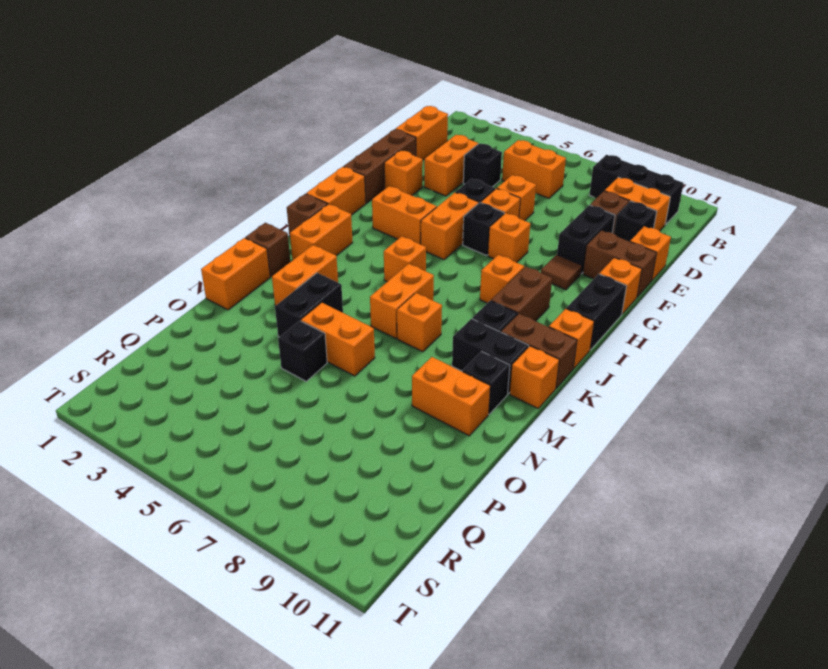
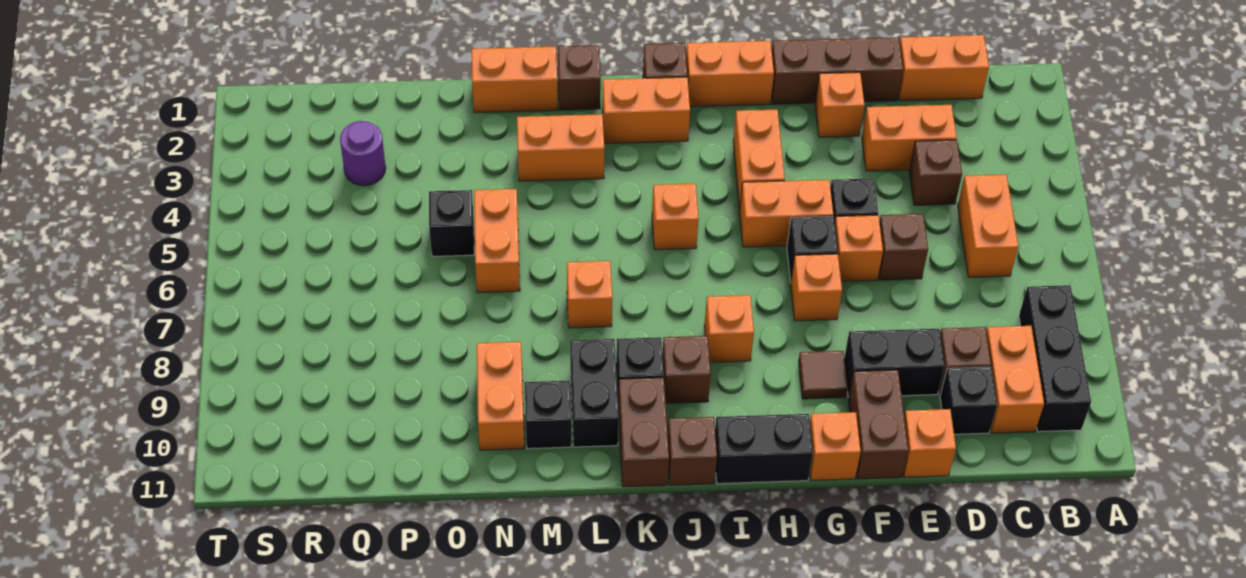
black brick D4 level 1 -> brown brick D4 level 1
orange brick E6 level 1 -> brown brick E6 level 1
brown brick I9:J9 level 1 -> brown brick J9 level 1
orange brick J11 level 1 -> brown brick J11 level 1
orange brick K6:L6 level 1 -> none
orange brick L11 level 1 -> none
black brick M4:N4 level 1 -> none
none -> purple round brick Q3 level 1

